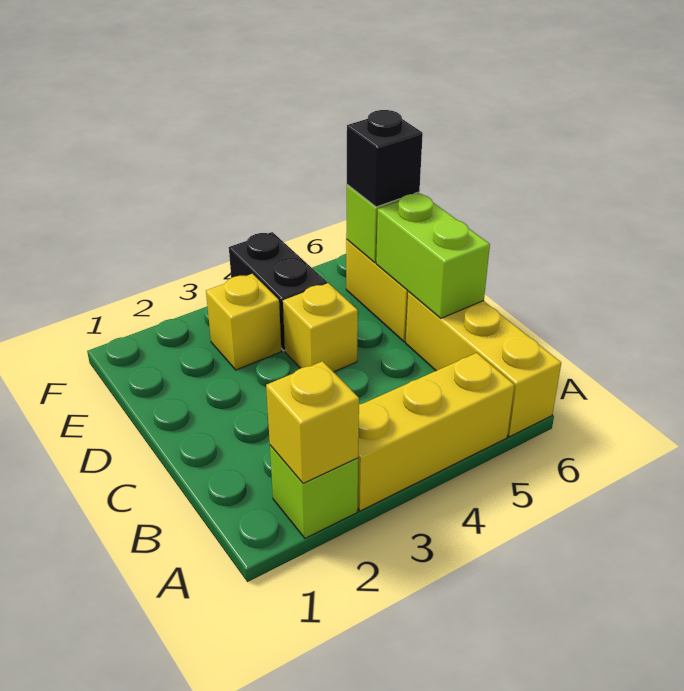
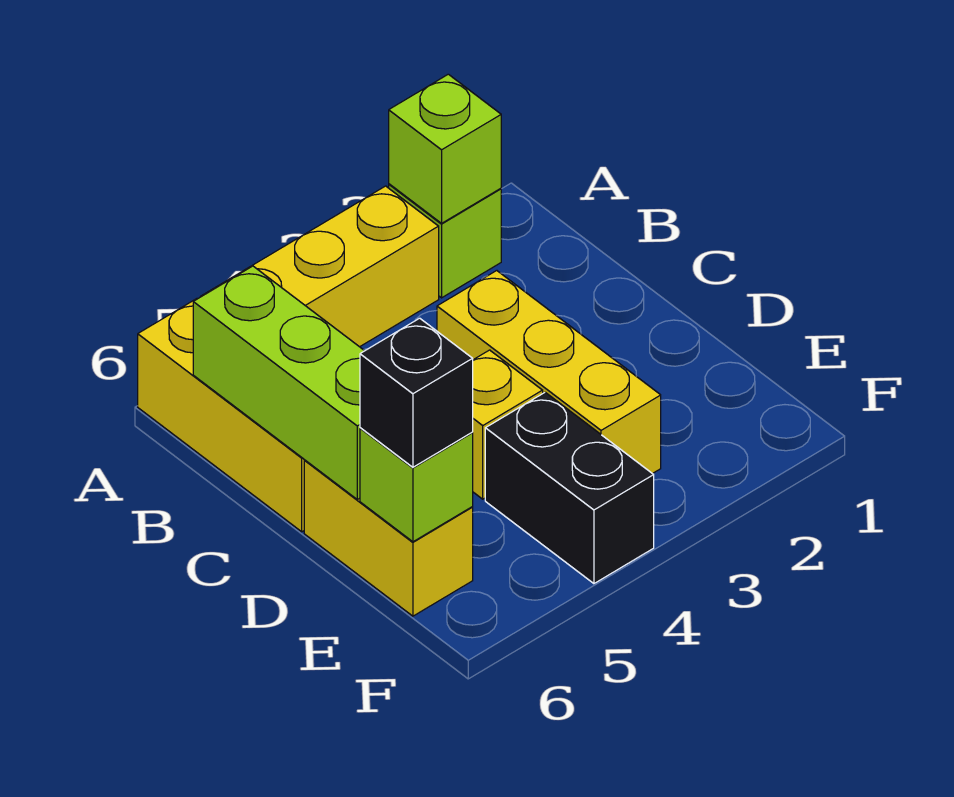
yellow brick A2 level 2 -> lime brick A2 level 2
lime brick C6:D6 level 2 -> lime brick B6:D6 level 2
yellow brick E3 level 1 -> yellow brick C3:E3 level 1

